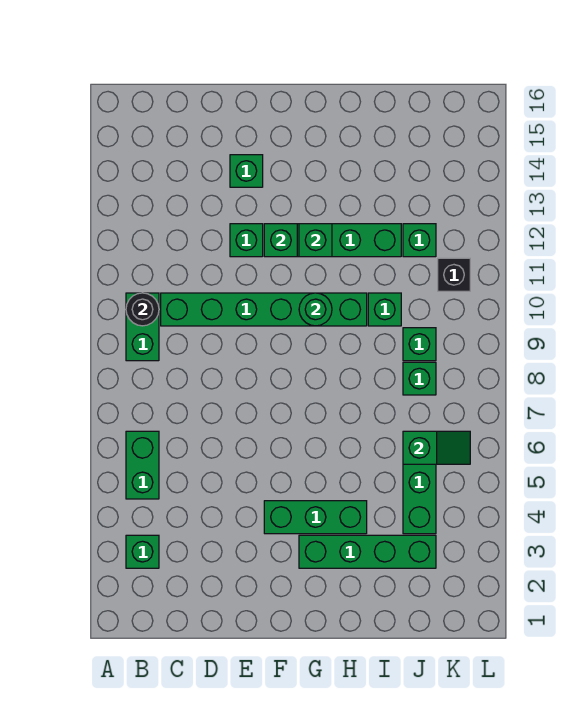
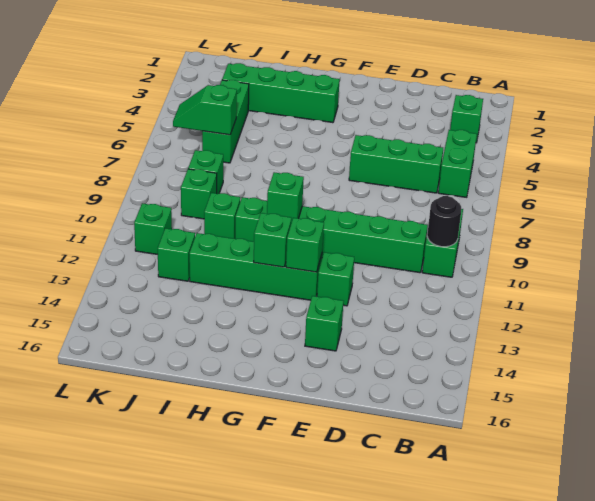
green brick F4:H4 level 1 -> green brick C6:E6 level 1
green round brick G10 level 2 -> green brick G10 level 2
black brick K11 level 1 -> green brick K11 level 1

